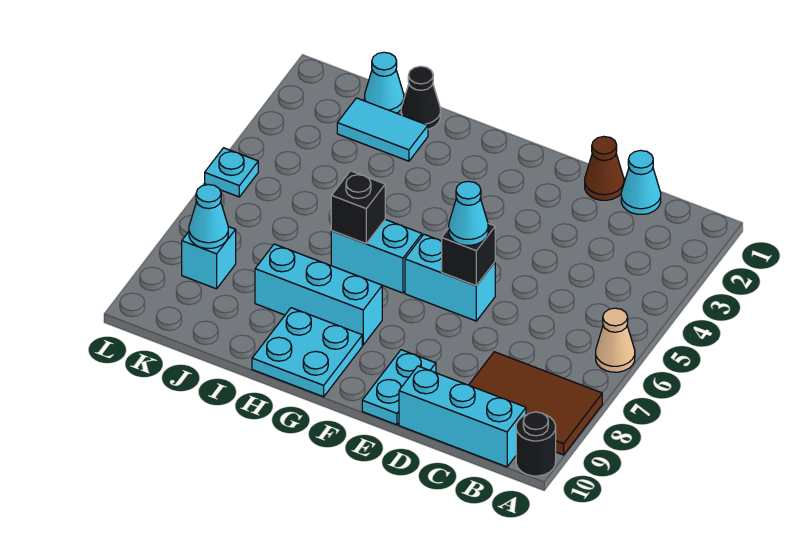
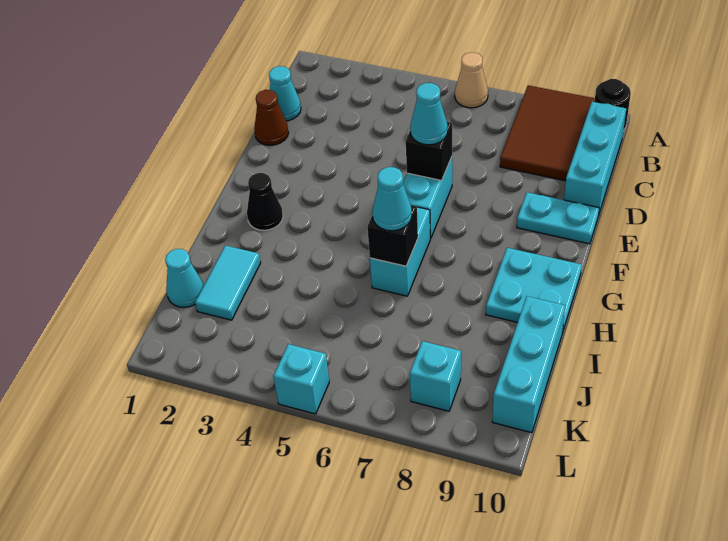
cyan brick G8:I8 level 1 -> cyan brick I10:K10 level 1
black cone I1 level 1 -> black cone G2 level 1
cyan cone K8 level 2 -> cyan cone H6 level 3
cyan plate L5 level 1 -> cyan brick L5 level 1

